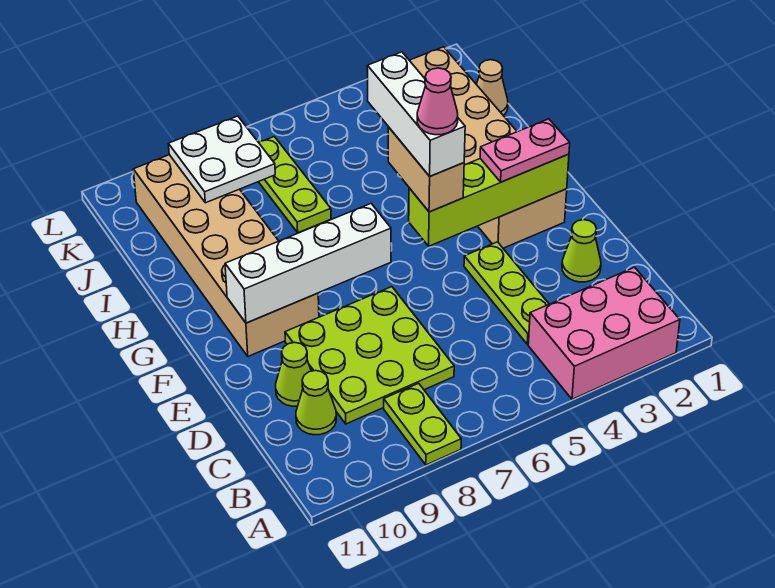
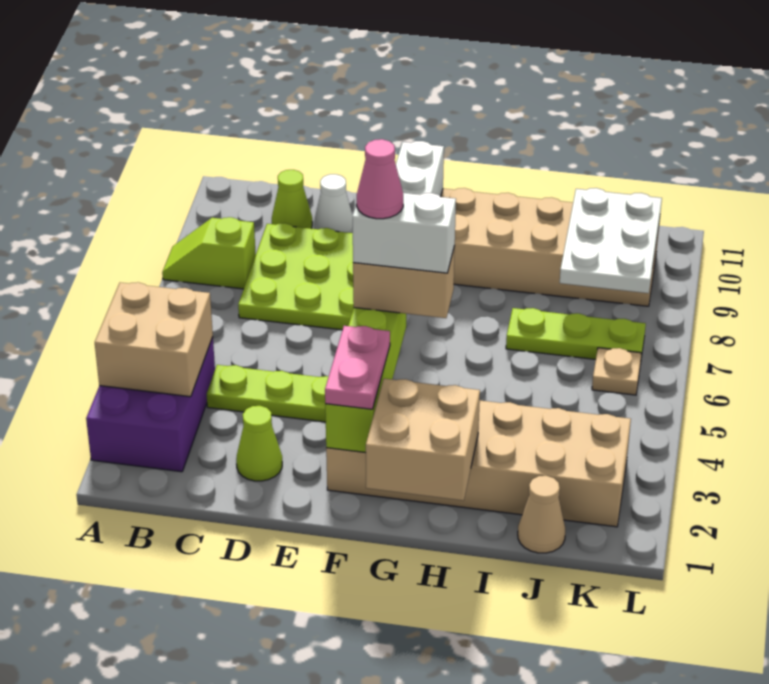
pink brick A2:B4 level 1 -> purple brick A2:B4 level 1
none -> tan brick A3:B4 level 2
lime plate A8:B8 level 1 -> lime slope A8:B8 level 1 top B
lime cone D10 level 1 -> white cone D10 level 1
white brick F5:H5 level 4 -> white brick F5:G5 level 4
none -> tan brick G1:H2 level 2
white plate J8:K9 level 2 -> white plate J8:K10 level 2
none -> tan plate K6 level 1

